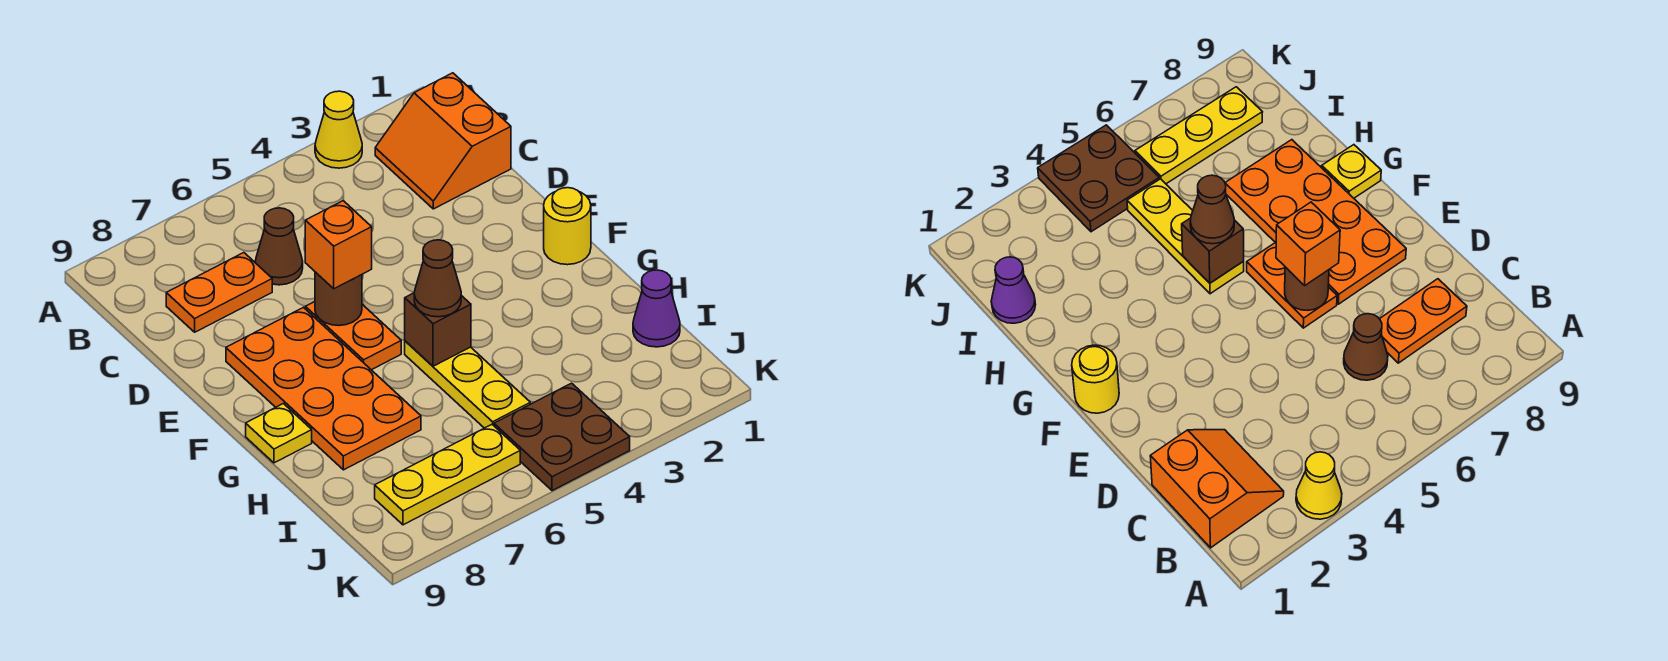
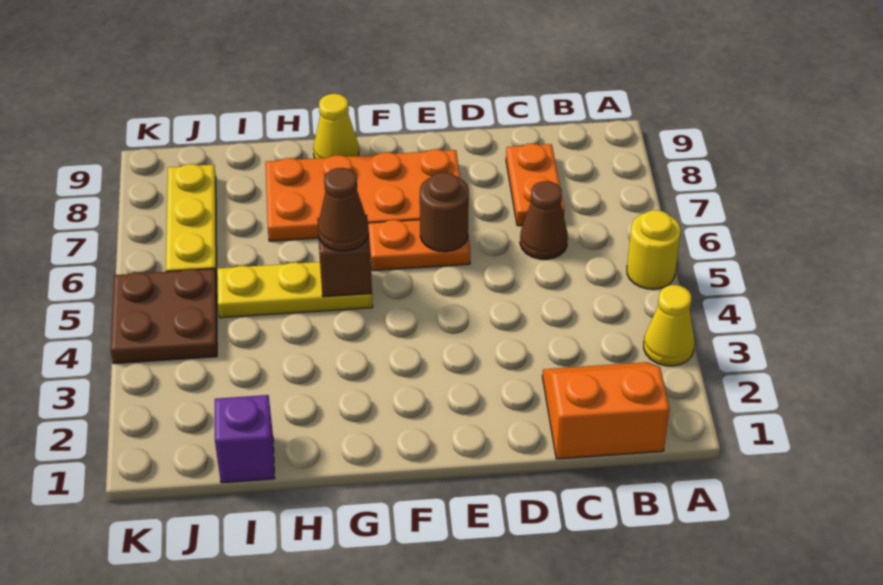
orange brick E6 level 3 -> none
yellow round brick F1 level 1 -> yellow round brick A5 level 1
yellow plate G9 level 1 -> yellow cone G9 level 1
purple cone I1 level 1 -> purple brick I1 level 1

